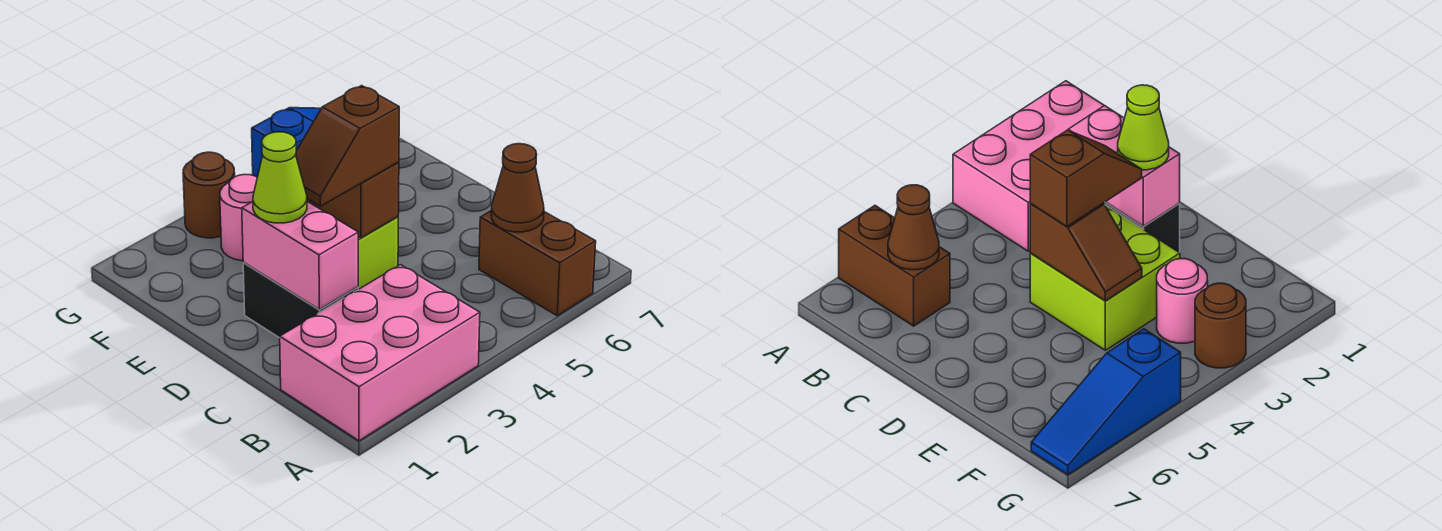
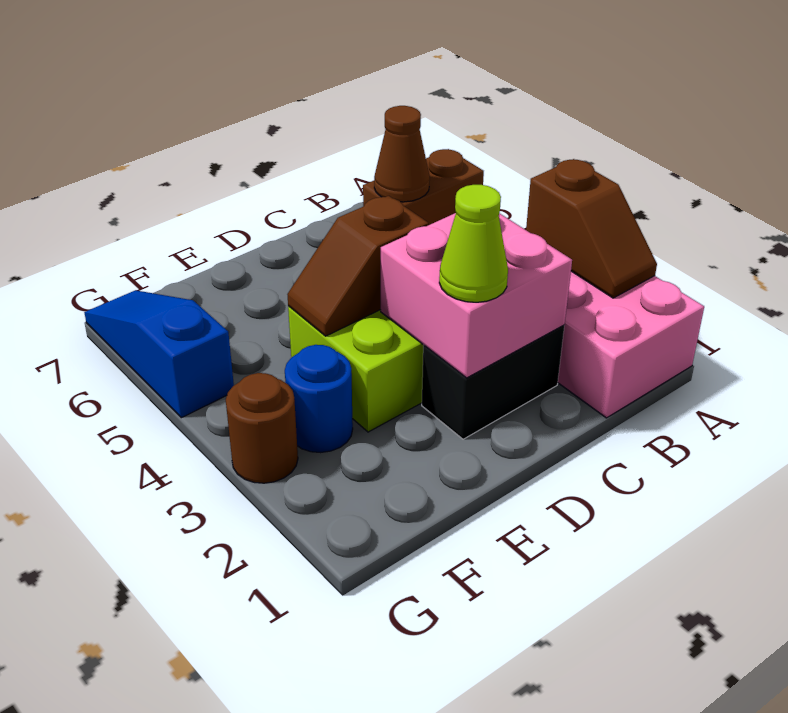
pink brick C2:D2 level 2 -> pink brick C2:D3 level 2
brown slope D3:D4 level 3 top 4 -> brown slope A2:A3 level 2 top 3
pink round brick F3 level 1 -> blue round brick F3 level 1

